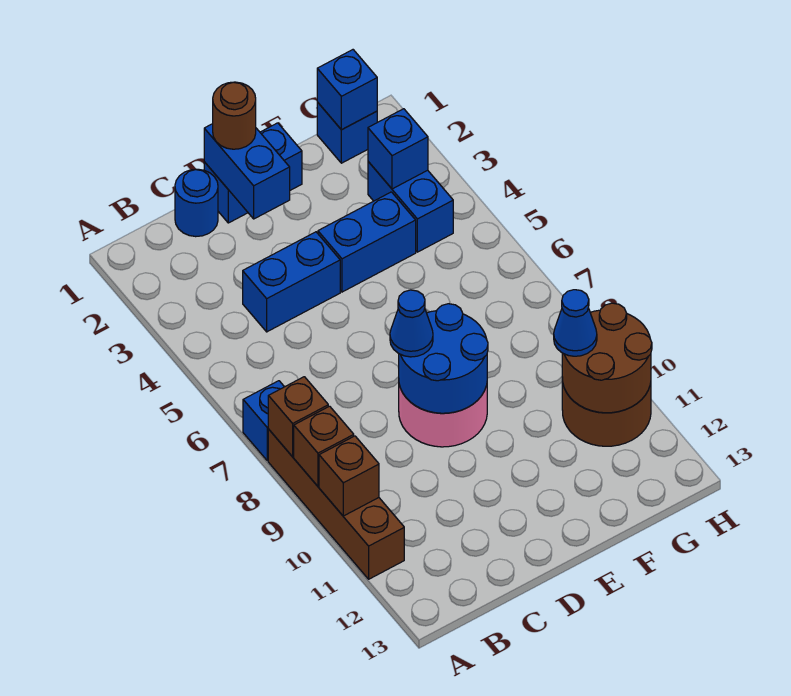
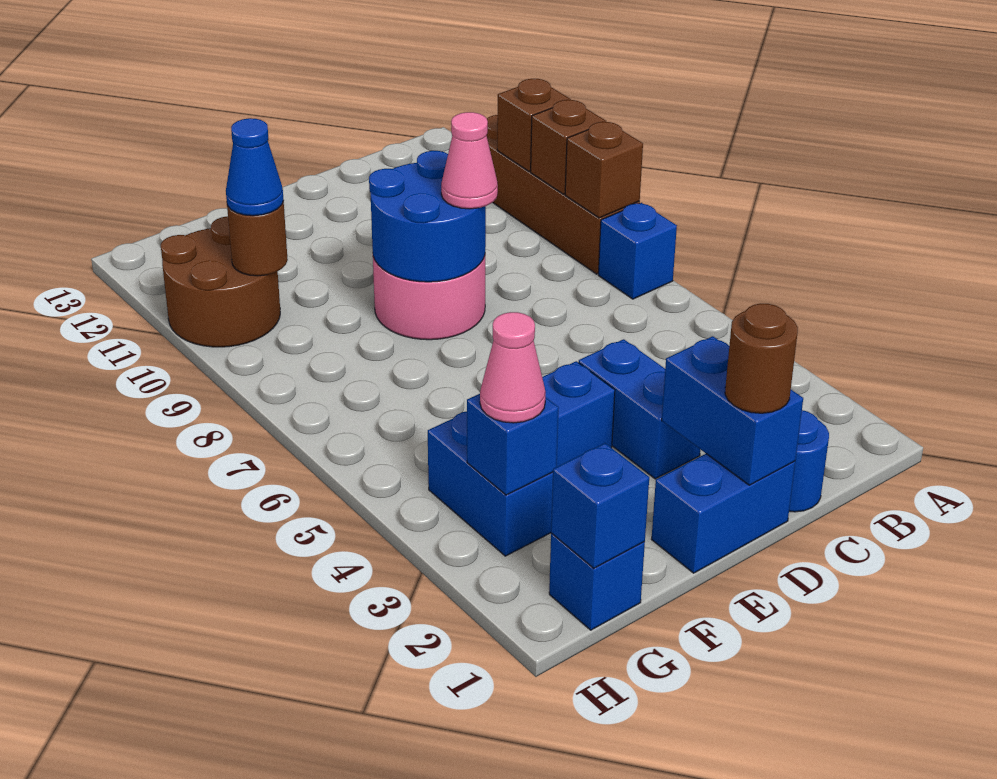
blue brick C4:D4 level 1 -> blue brick D3:D4 level 1
blue cone D8 level 3 -> pink cone D8 level 3
none -> pink cone G3 level 3
brown round brick G10:H11 level 2 -> brown round brick G10 level 2

